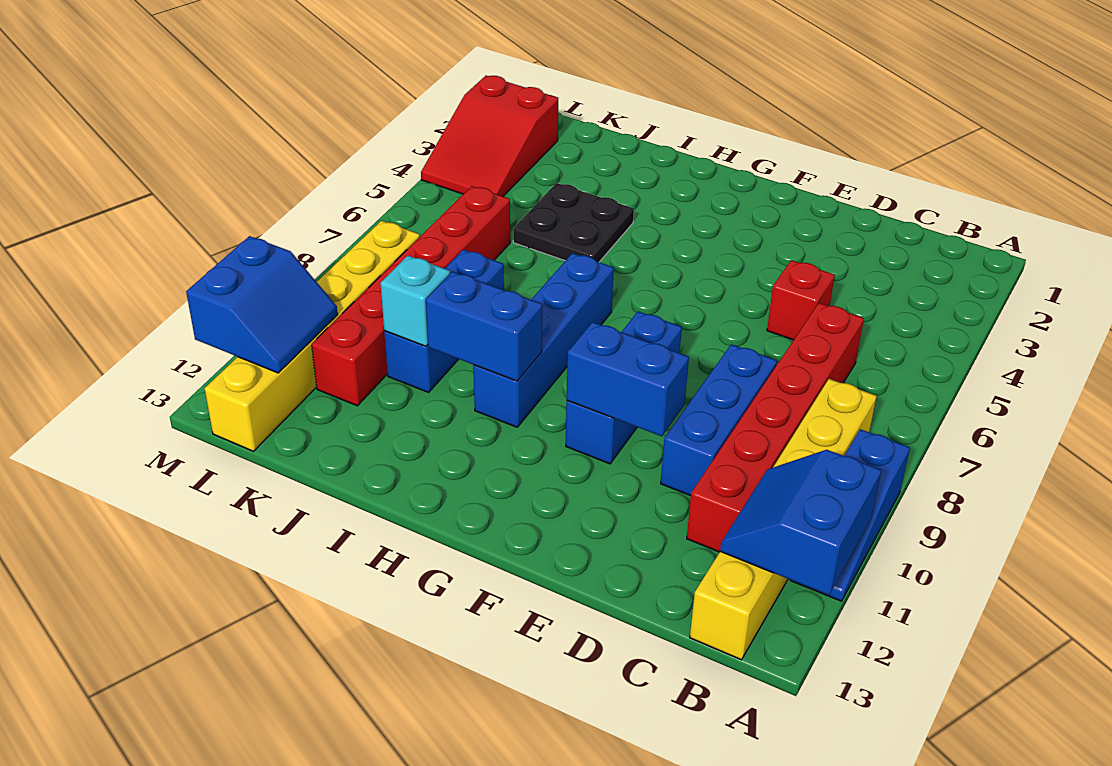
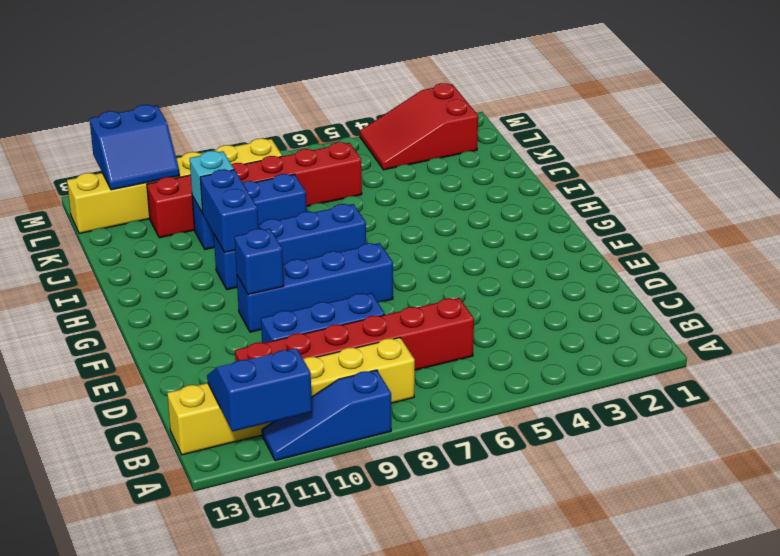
red brick D5 level 1 -> none
blue brick E10:F10 level 2 -> blue brick F10 level 2
blue brick F8:F10 level 1 -> blue brick F7:F10 level 1
black plate I4:J5 level 1 -> none

